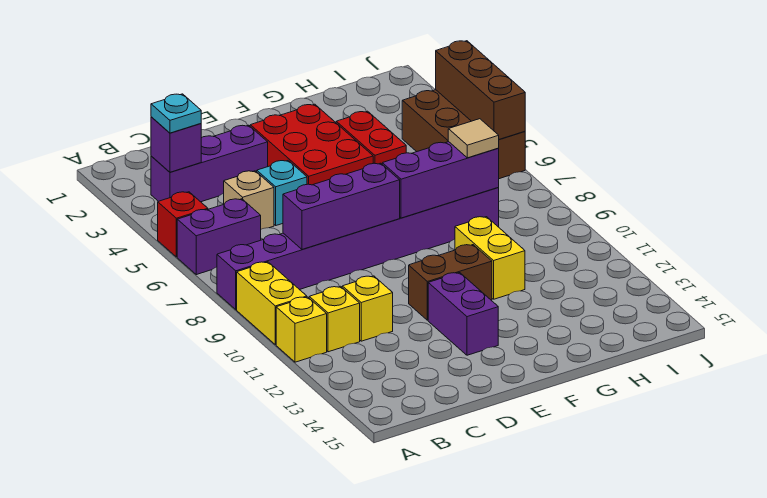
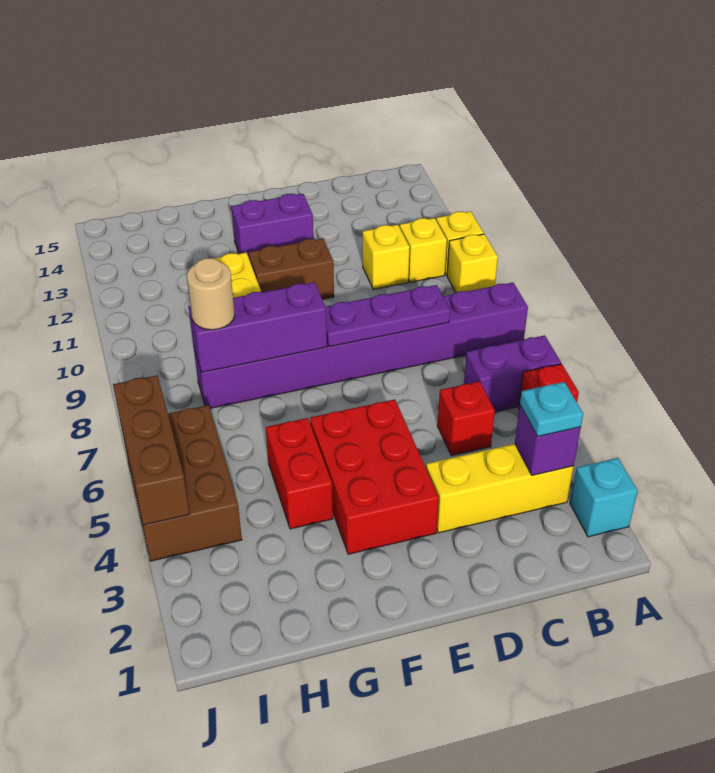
yellow brick A9:A10 level 1 -> yellow brick A10 level 1
purple brick B3:D3 level 1 -> yellow brick B3:D3 level 1
tan brick C5 level 1 -> red brick C5 level 1
purple brick C8:E8 level 2 -> purple plate C8:E8 level 2
cyan brick D5 level 1 -> cyan brick A2 level 1
purple brick E12:E13 level 1 -> purple brick E13:F13 level 1
tan tile H8 level 3 -> tan round brick H8 level 3

